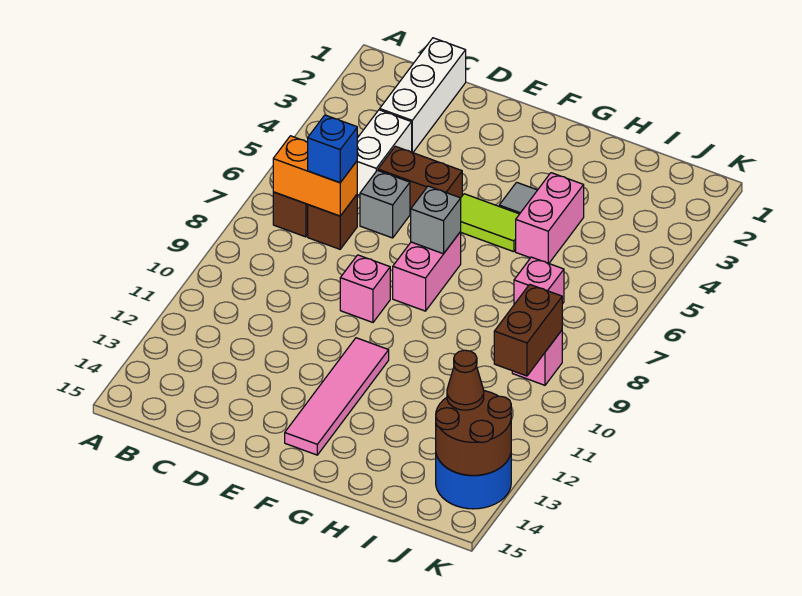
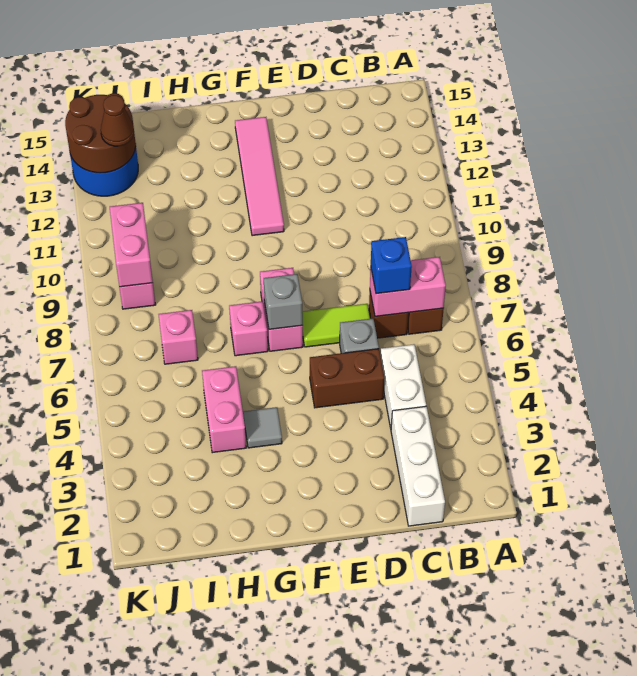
orange brick B7:C7 level 2 -> pink brick B7:C7 level 2
pink brick E9 level 1 -> pink brick G7 level 1
lime tile F5:G5 level 1 -> lime tile D7:E7 level 1
brown brick J9:J10 level 2 -> pink brick J9:J10 level 2

